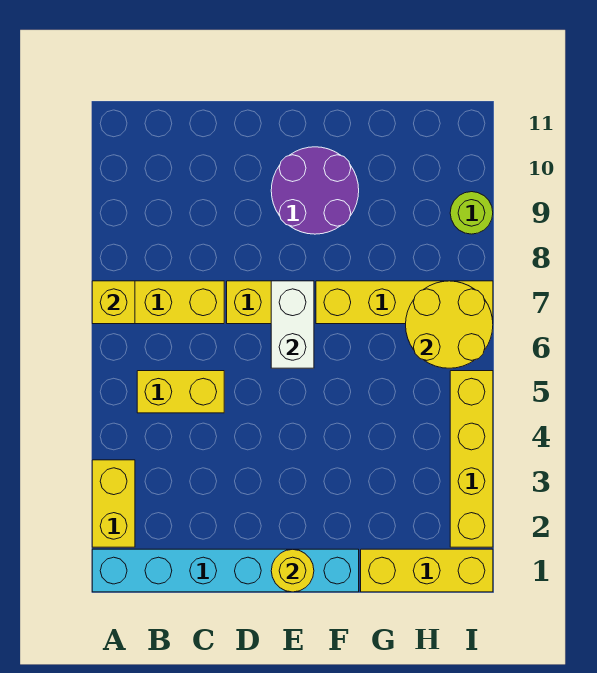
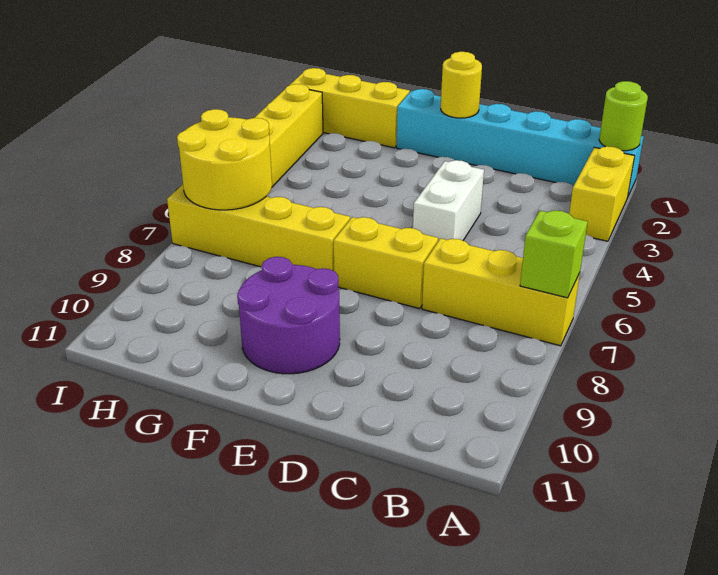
yellow brick A7 level 2 -> lime brick A7 level 2
yellow brick B5:C5 level 1 -> none
white brick E6:E7 level 2 -> white brick D4:D5 level 1
lime round brick I9 level 1 -> lime round brick A1 level 2

